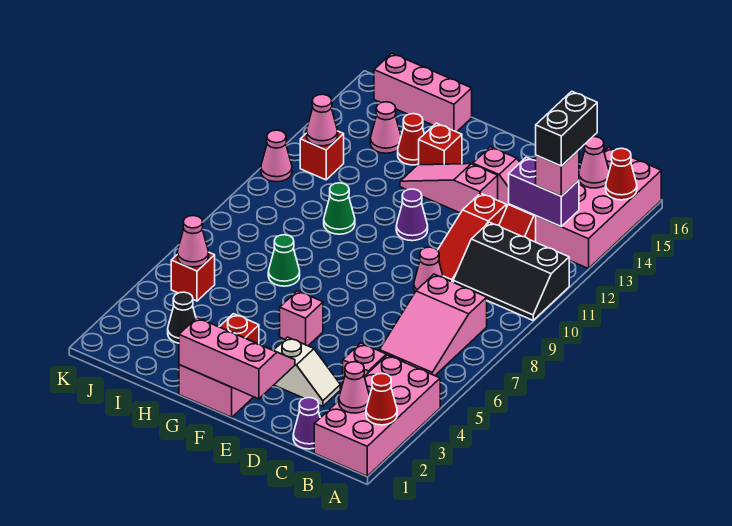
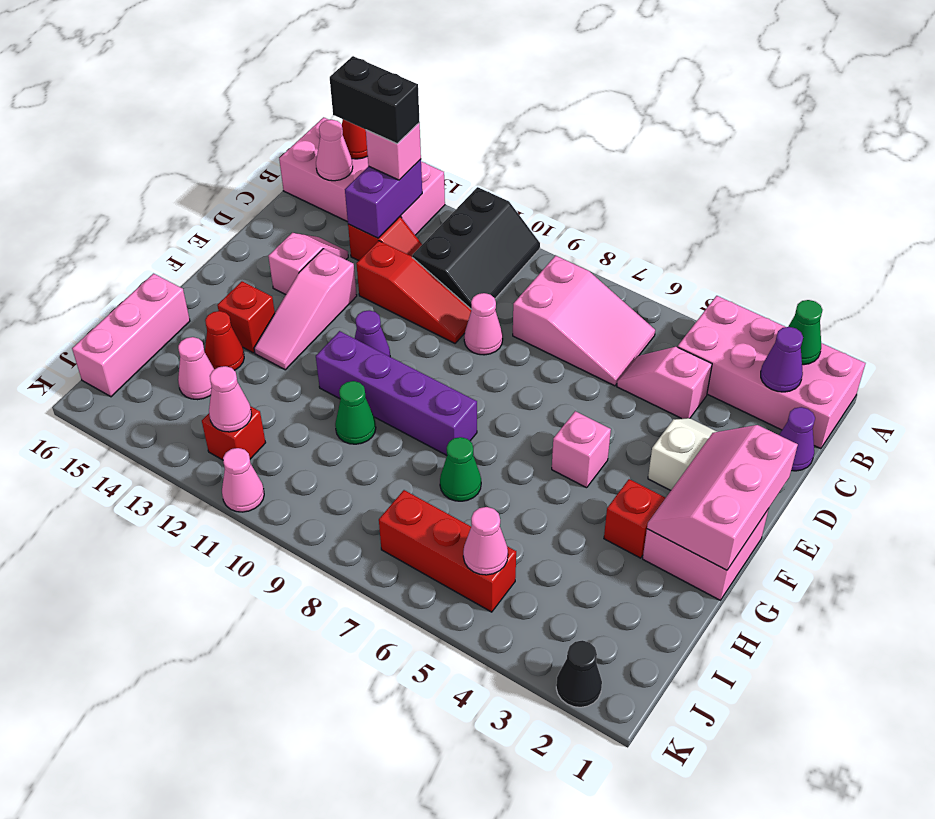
red cone A2 level 2 -> green cone A2 level 2
pink cone B2 level 2 -> purple cone B2 level 2
none -> purple brick G8:G11 level 1
black cone I3 level 1 -> black cone K2 level 1
red brick J5 level 1 -> red brick J5:J7 level 1

